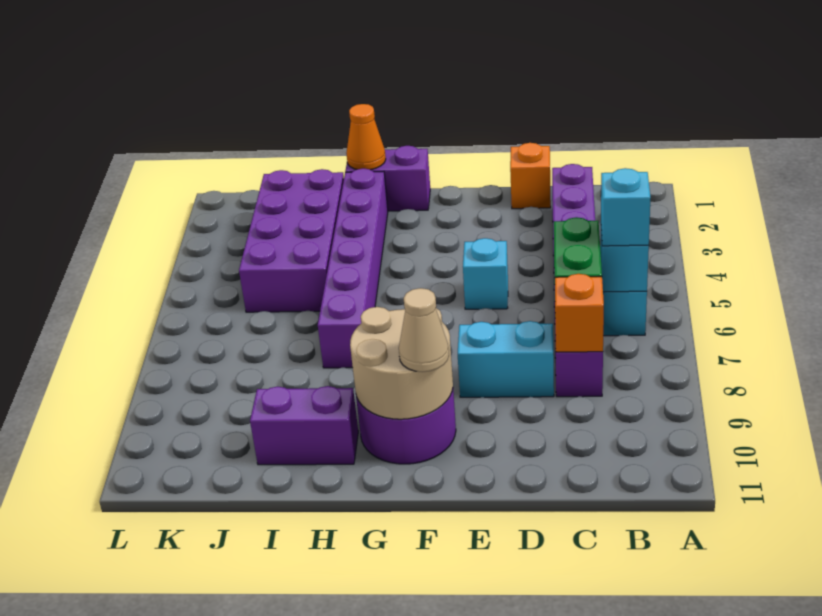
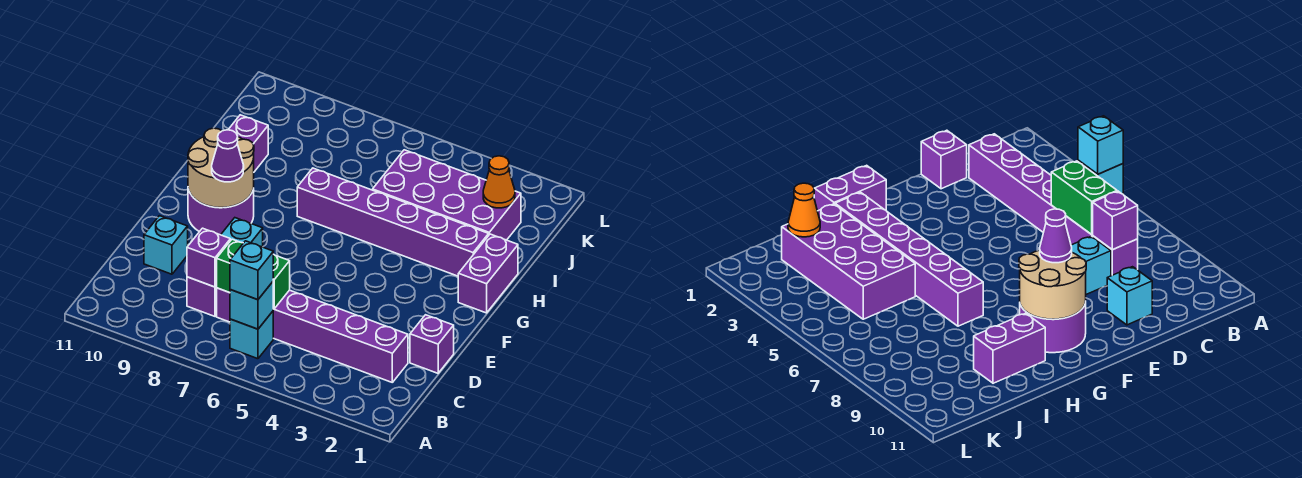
orange brick C8 level 2 -> purple brick C8 level 2
orange brick D1 level 1 -> purple brick D1 level 1
cyan brick E5 level 1 -> cyan brick D10 level 1
none -> purple cone F9 level 3
tan cone F10 level 3 -> none
orange cone H1 level 2 -> orange cone J2 level 2

